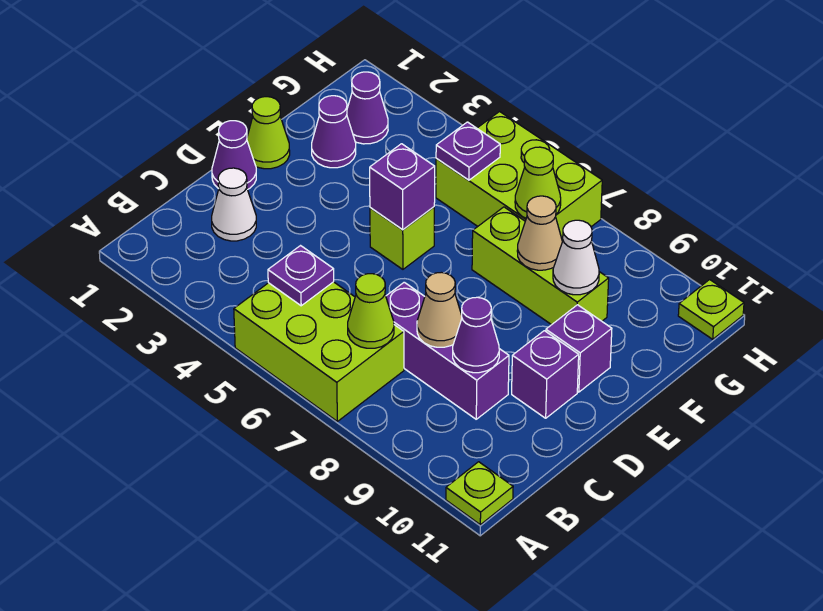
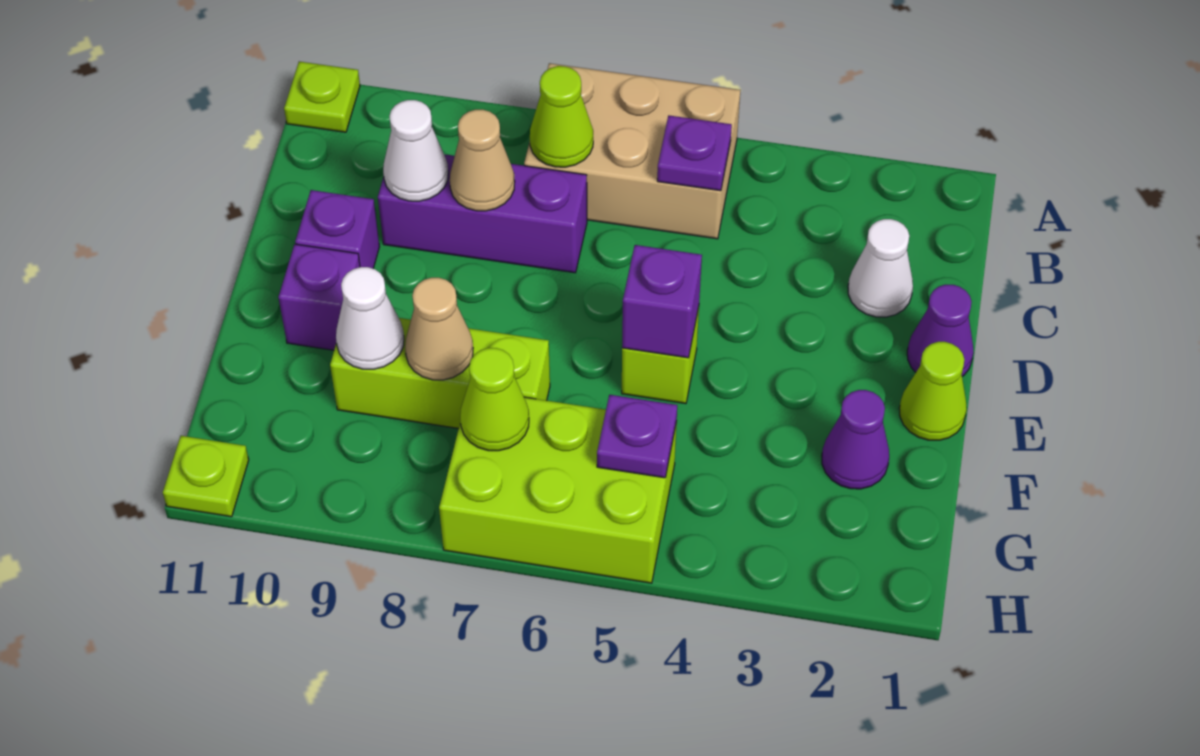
lime brick A5:B7 level 1 -> tan brick A5:B7 level 1
purple cone C9 level 2 -> white cone C9 level 2
purple cone G2 level 1 -> none

